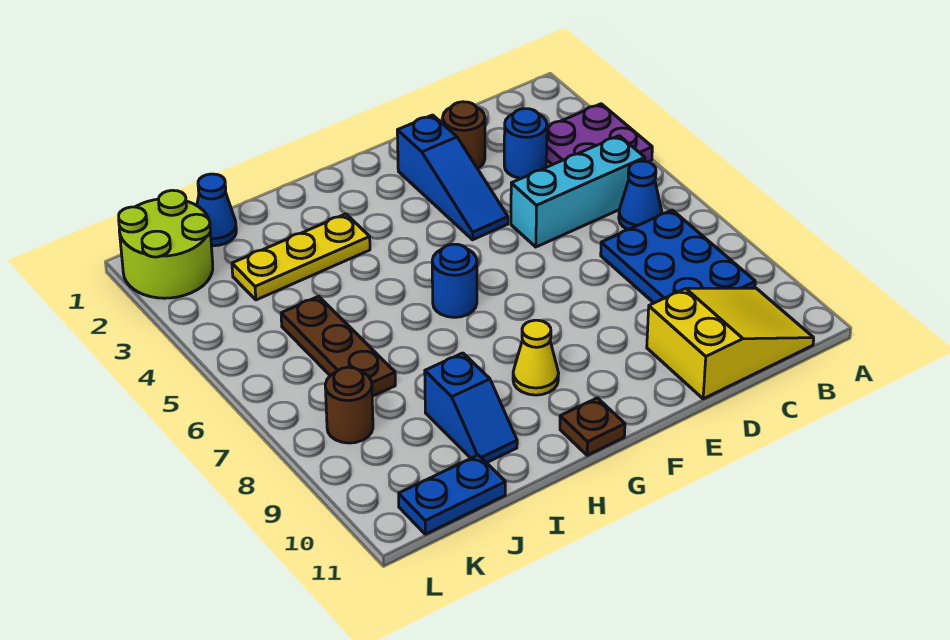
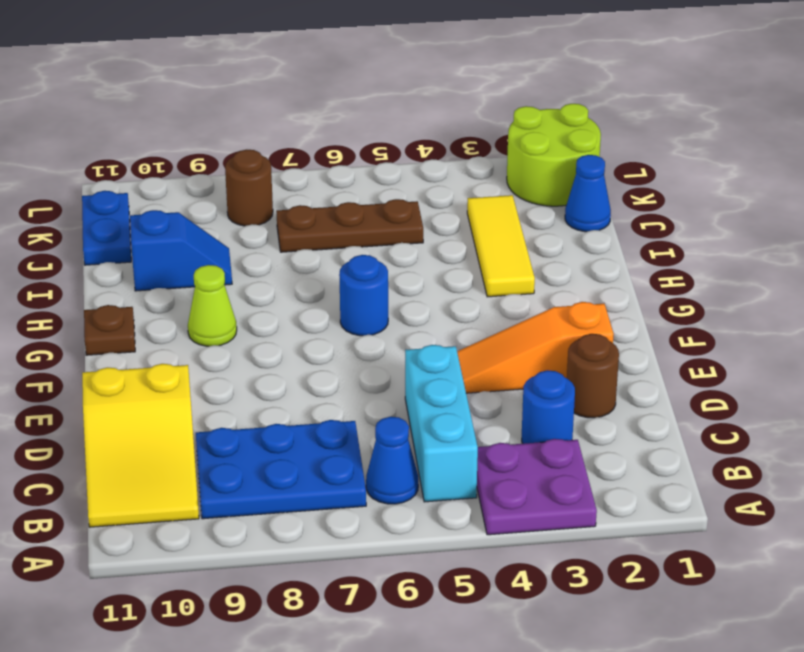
blue slope E2:E4 level 1 top 2 -> orange slope E2:E4 level 1 top 2
yellow cone G9 level 1 -> lime cone G9 level 1
yellow plate H3:J3 level 1 -> yellow tile H3:J3 level 1
blue slope I9:I10 level 1 top 9 -> blue slope I9:I10 level 1 top 10

